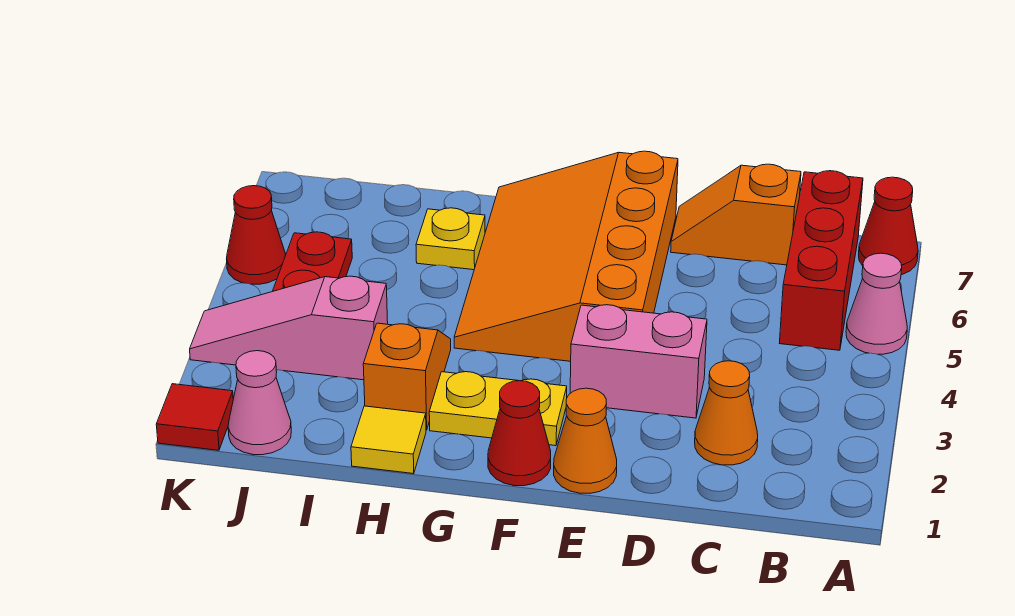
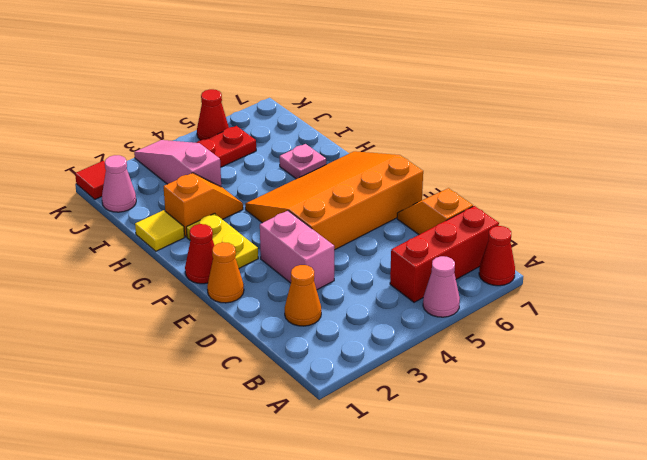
yellow plate H6 level 1 -> pink plate H6 level 1

